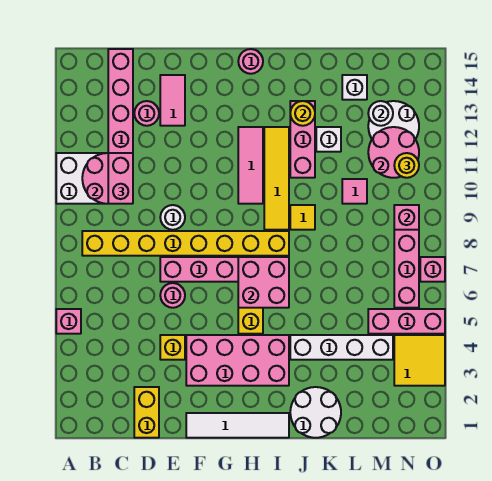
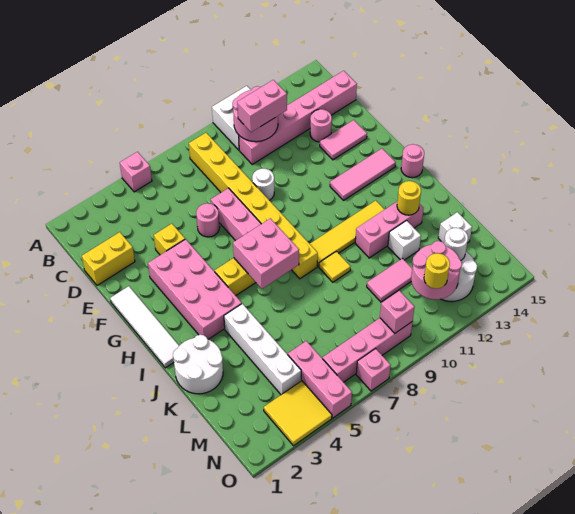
pink tile H10:H12 level 1 -> pink tile G12:G14 level 1
pink tile L10 level 1 -> pink tile L10:L11 level 1

